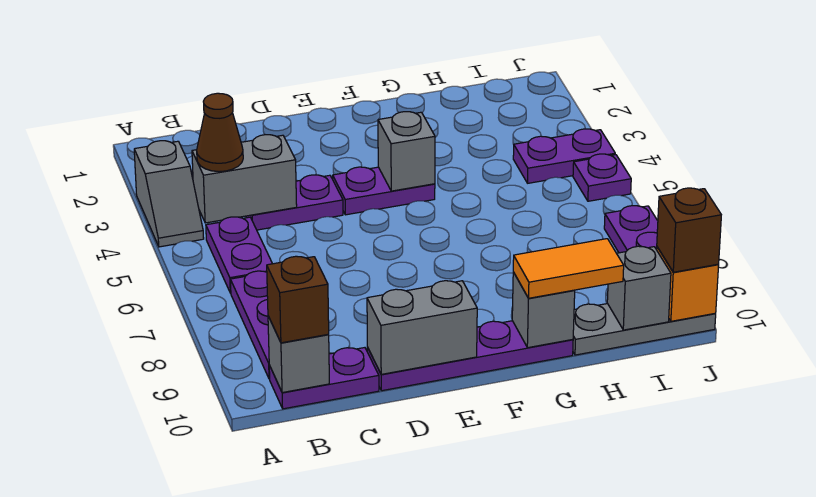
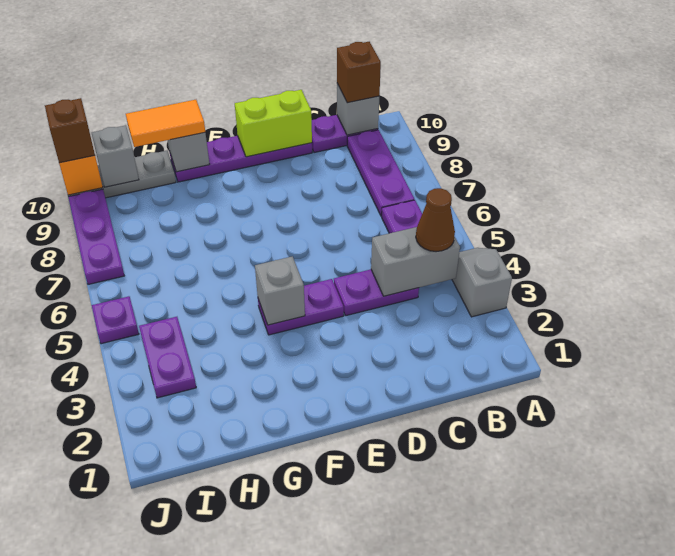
grey brick D10:E10 level 2 -> lime brick D10:E10 level 2
purple plate I4:J4 level 1 -> purple plate I3:I4 level 1

